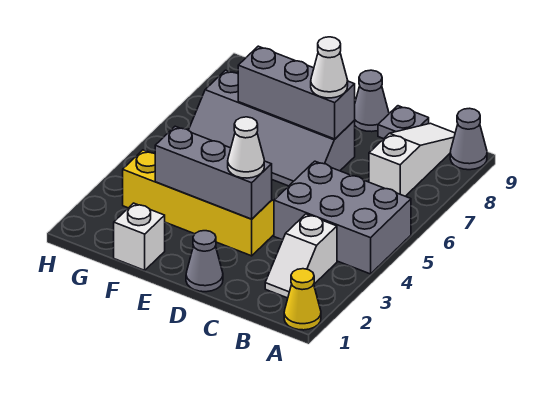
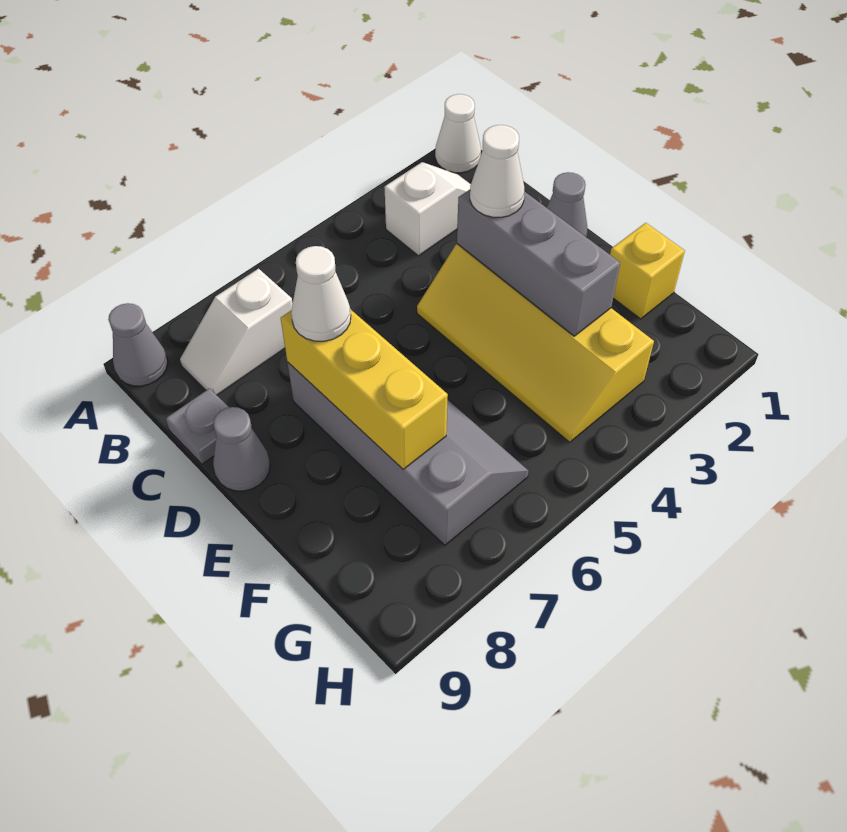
yellow cone A1 level 1 -> white cone A1 level 1
grey brick A4:C5 level 1 -> none
white slope B7:B9 level 1 top 7 -> white slope B7:B8 level 1 top 7
grey brick D7:F7 level 2 -> yellow brick D7:F7 level 2
white brick F1 level 1 -> yellow brick F1 level 1

